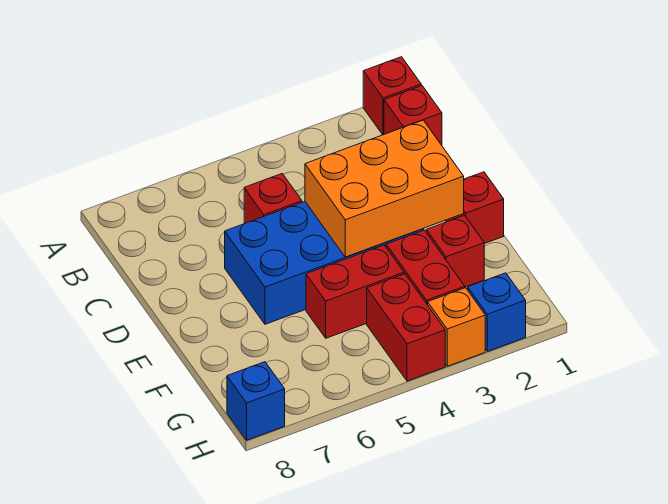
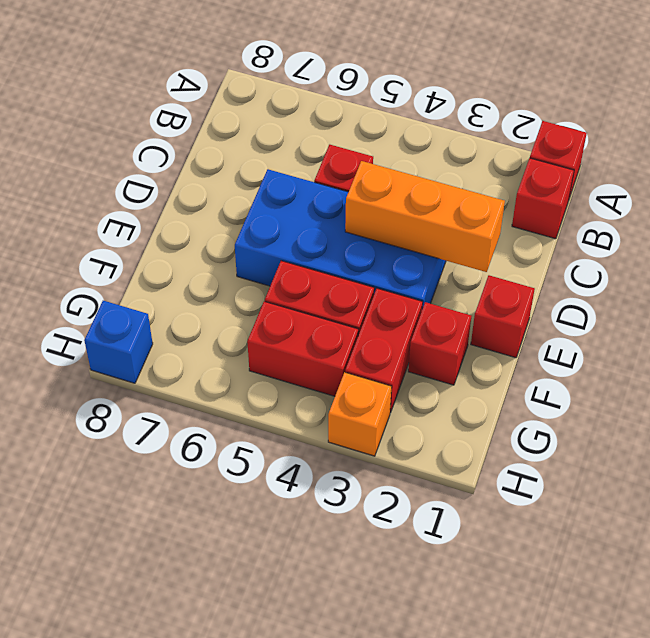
orange brick D2:E4 level 2 -> orange brick D2:D4 level 2
red brick G4:H4 level 1 -> red brick G4:G5 level 1
blue brick H2 level 1 -> none

